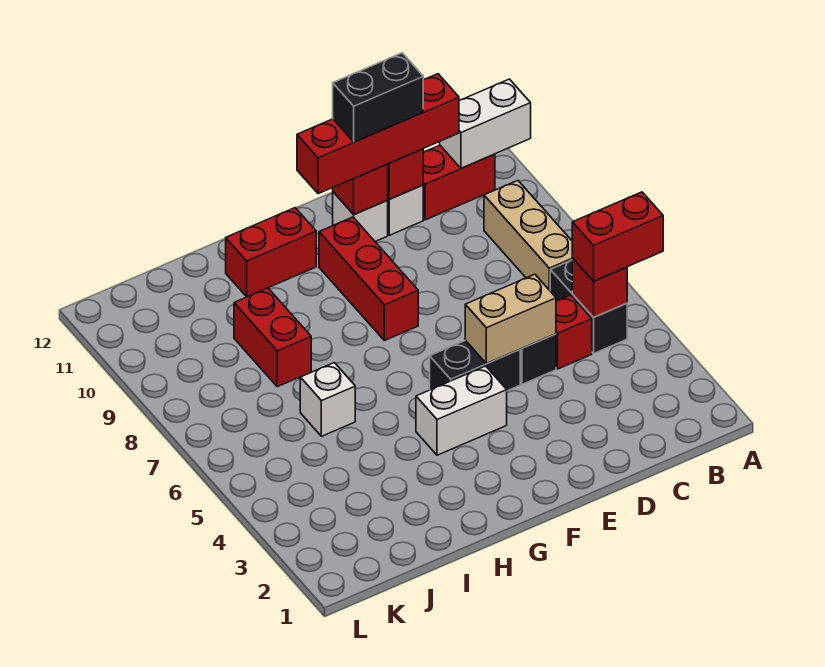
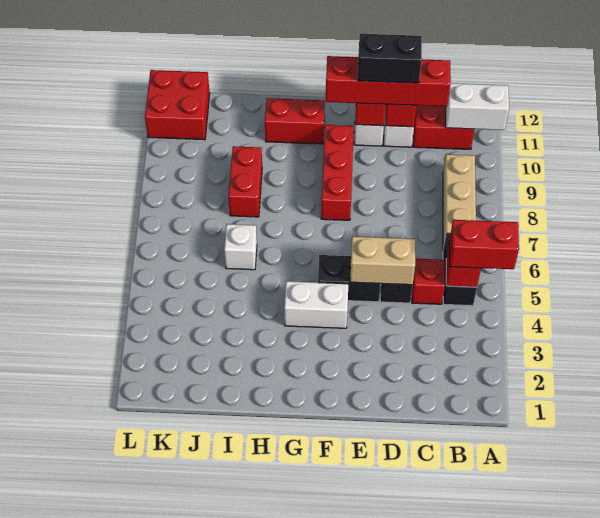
none -> red brick K11:L12 level 1

